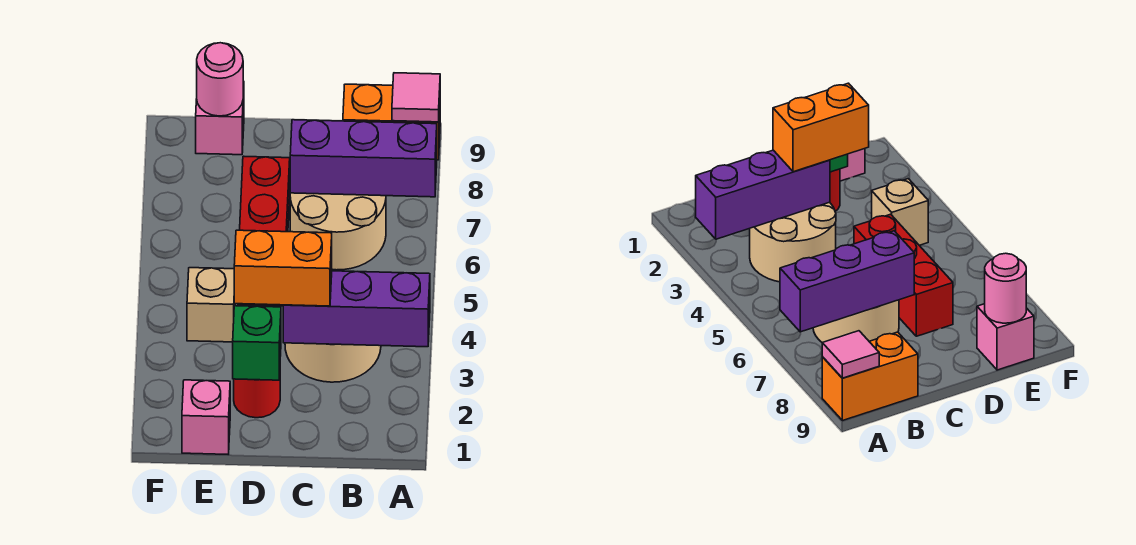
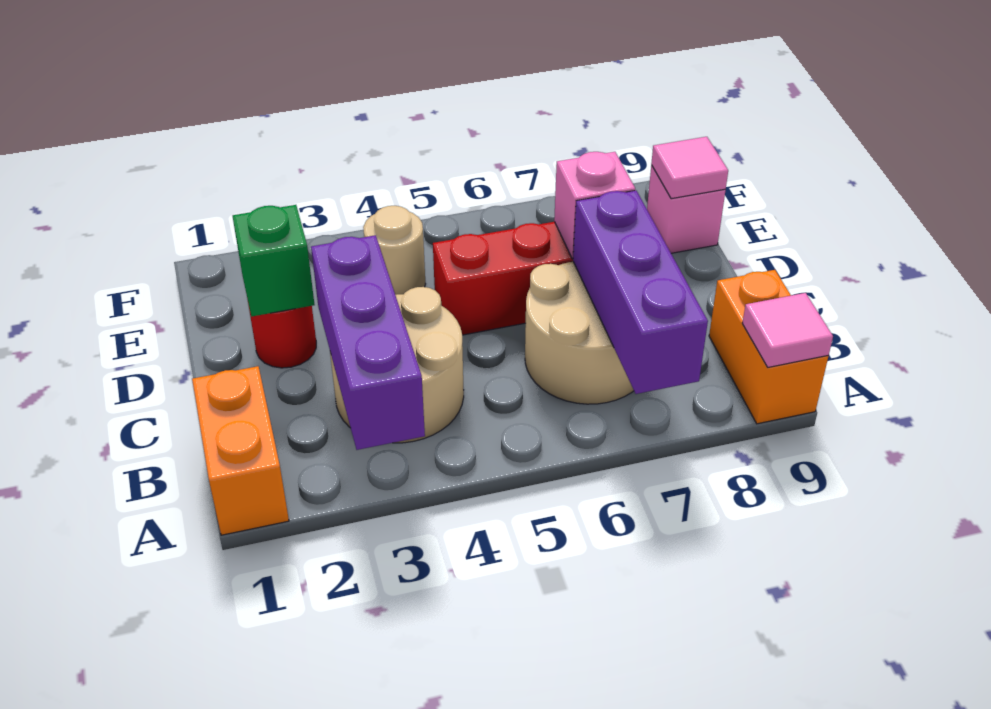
orange brick C3:D3 level 3 -> orange brick A1:B1 level 1
pink brick E1 level 1 -> pink brick D7 level 2
tan brick E4 level 1 -> tan round brick E4 level 1
pink round brick E9 level 2 -> pink tile E9 level 2

